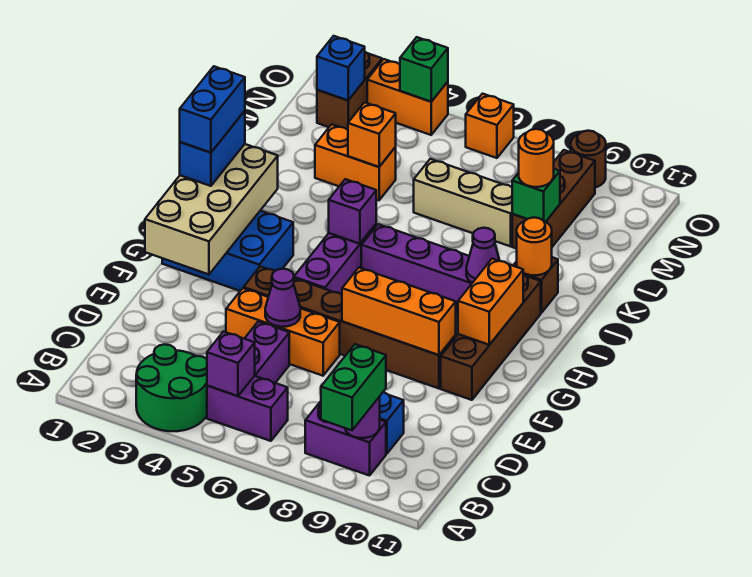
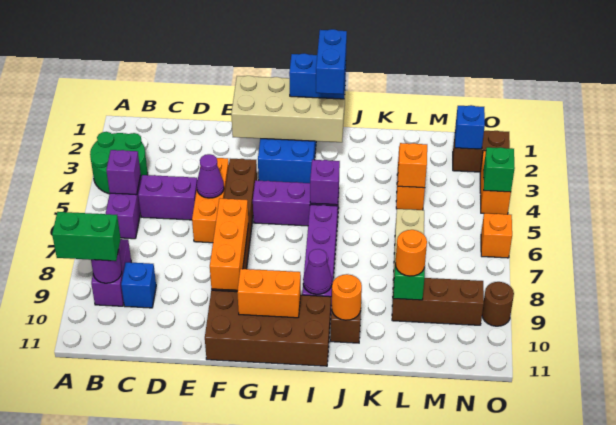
brown brick F10:I10 level 1 -> brown brick F10:I11 level 1
blue brick H1:I1 level 4 -> blue brick I1:I2 level 4

